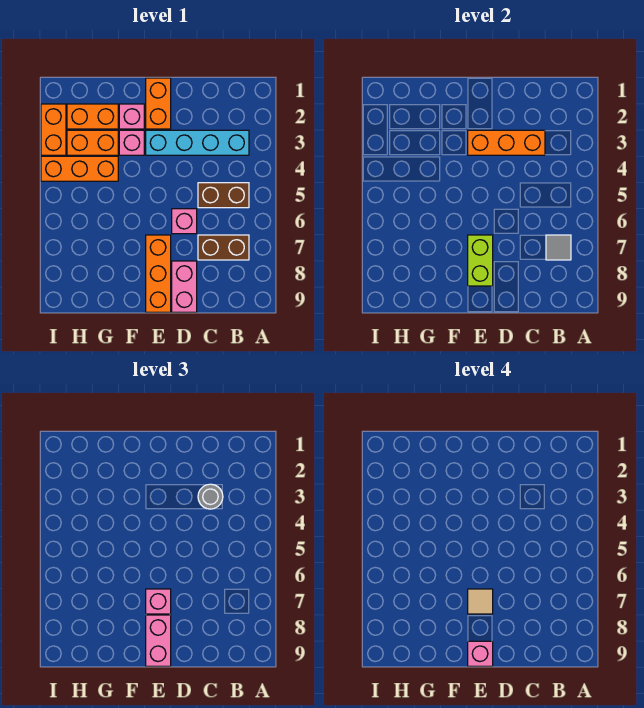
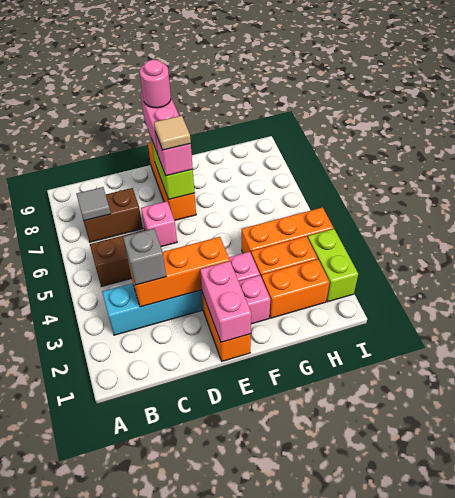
grey round brick C3 level 3 -> grey brick C3 level 3
pink brick D8:D9 level 1 -> pink brick E1:E2 level 2
pink brick E9 level 4 -> pink round brick E9 level 4
orange brick I2:I3 level 1 -> lime brick I2:I3 level 1

